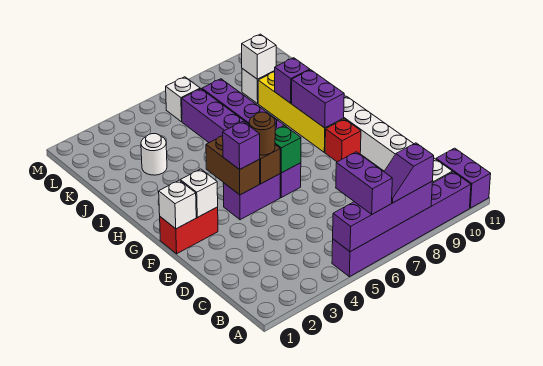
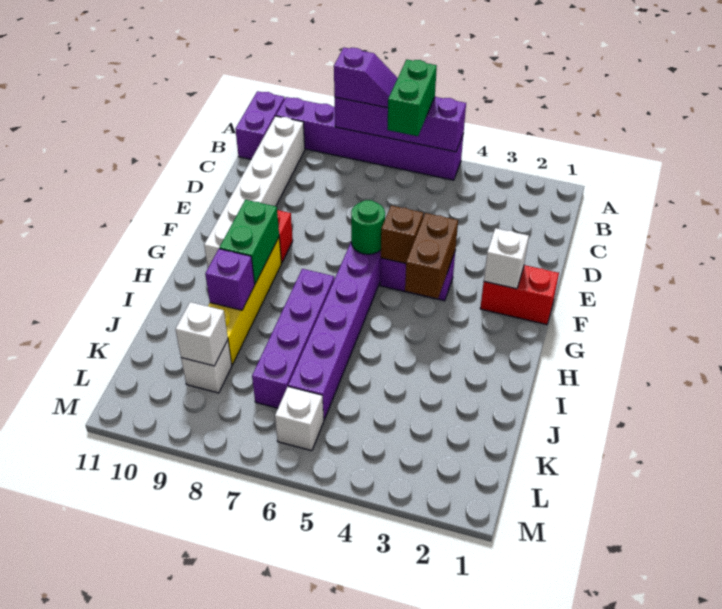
purple brick A6:B6 level 3 -> green brick A6:B6 level 3
white brick F1 level 2 -> none
purple brick F4 level 3 -> none
brown round brick F5 level 3 -> none
green brick F6 level 2 -> green round brick F6 level 2
purple brick G9:H9 level 2 -> green brick G9:H9 level 2
white round brick J3 level 1 -> none

